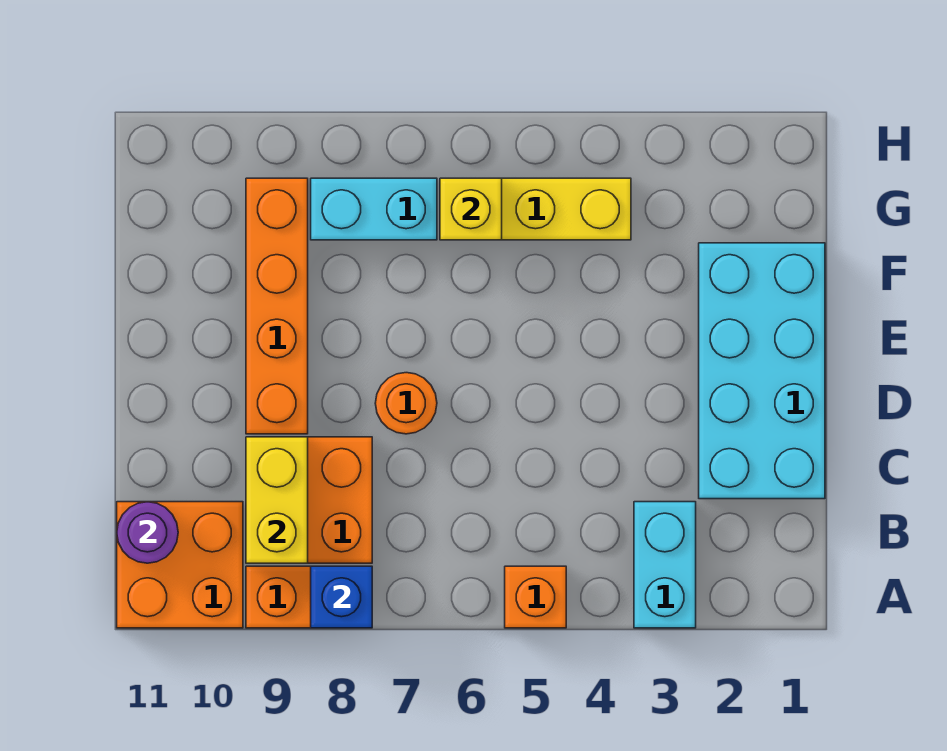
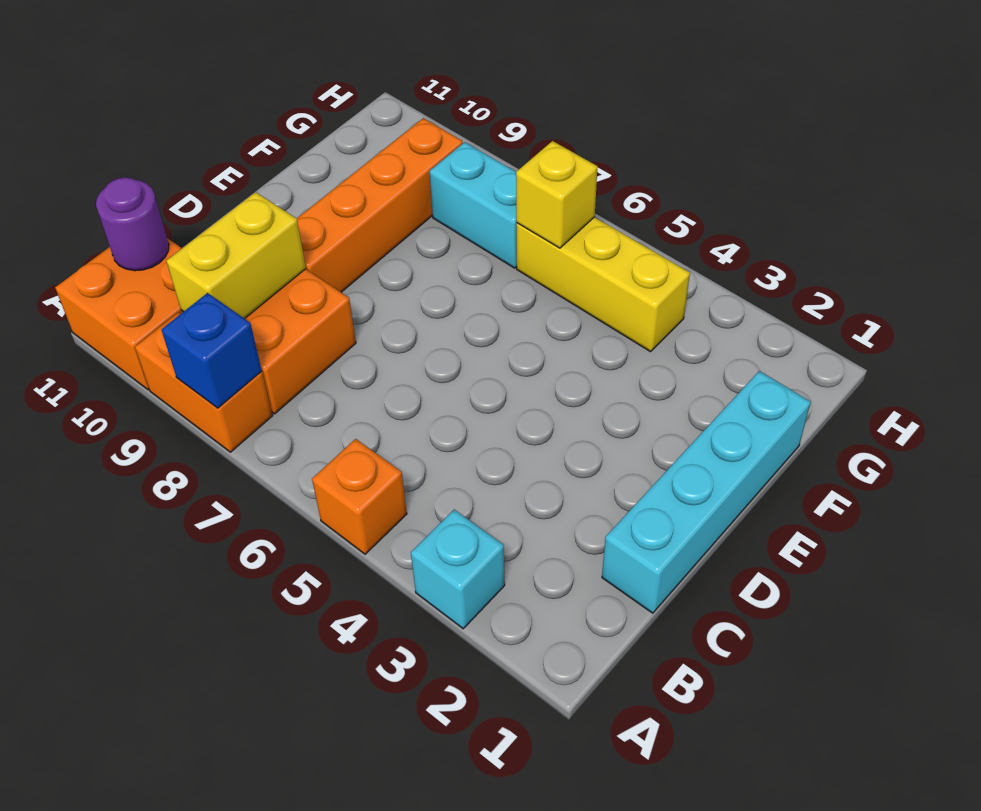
cyan brick A3:B3 level 1 -> cyan brick A3 level 1
cyan brick C1:F2 level 1 -> cyan brick C1:F1 level 1
orange round brick D7 level 1 -> none

